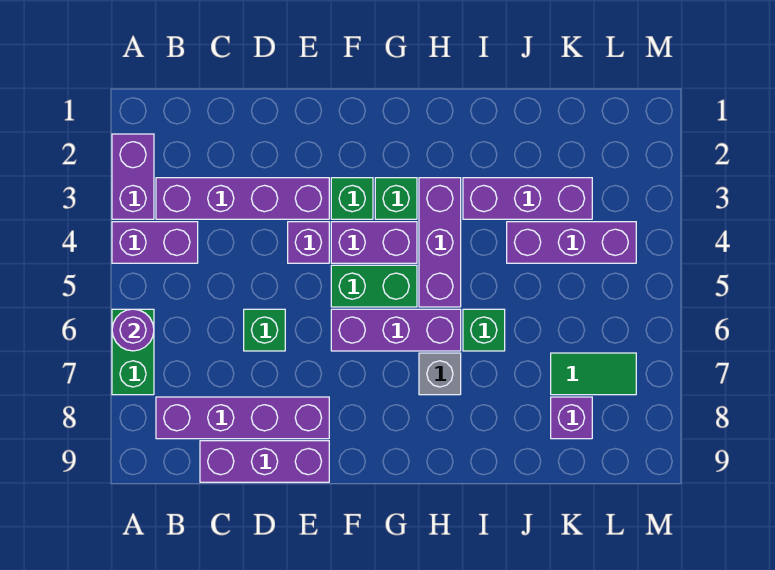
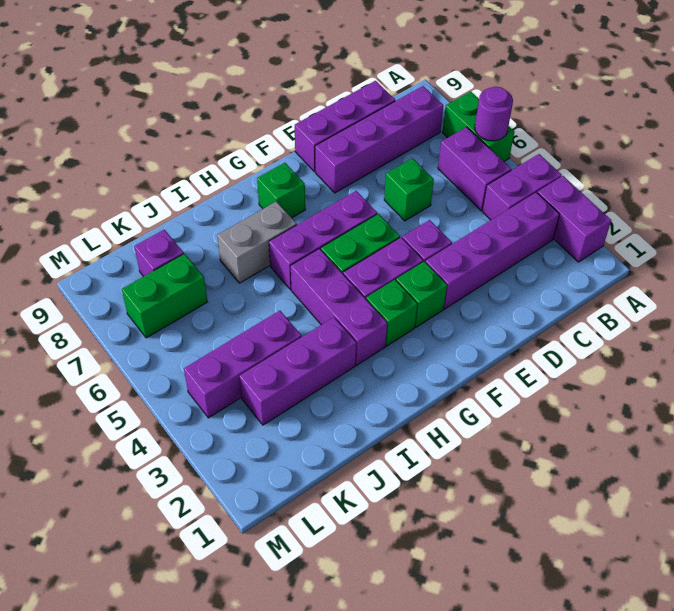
none -> purple brick B5:B6 level 1
grey brick H7 level 1 -> grey brick H7:I7 level 1
green brick I6 level 1 -> green brick G8 level 1
green tile K7:L7 level 1 -> green brick K7:L7 level 1

